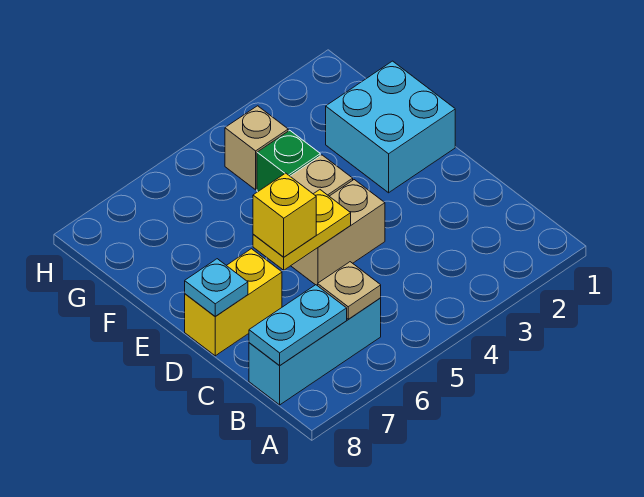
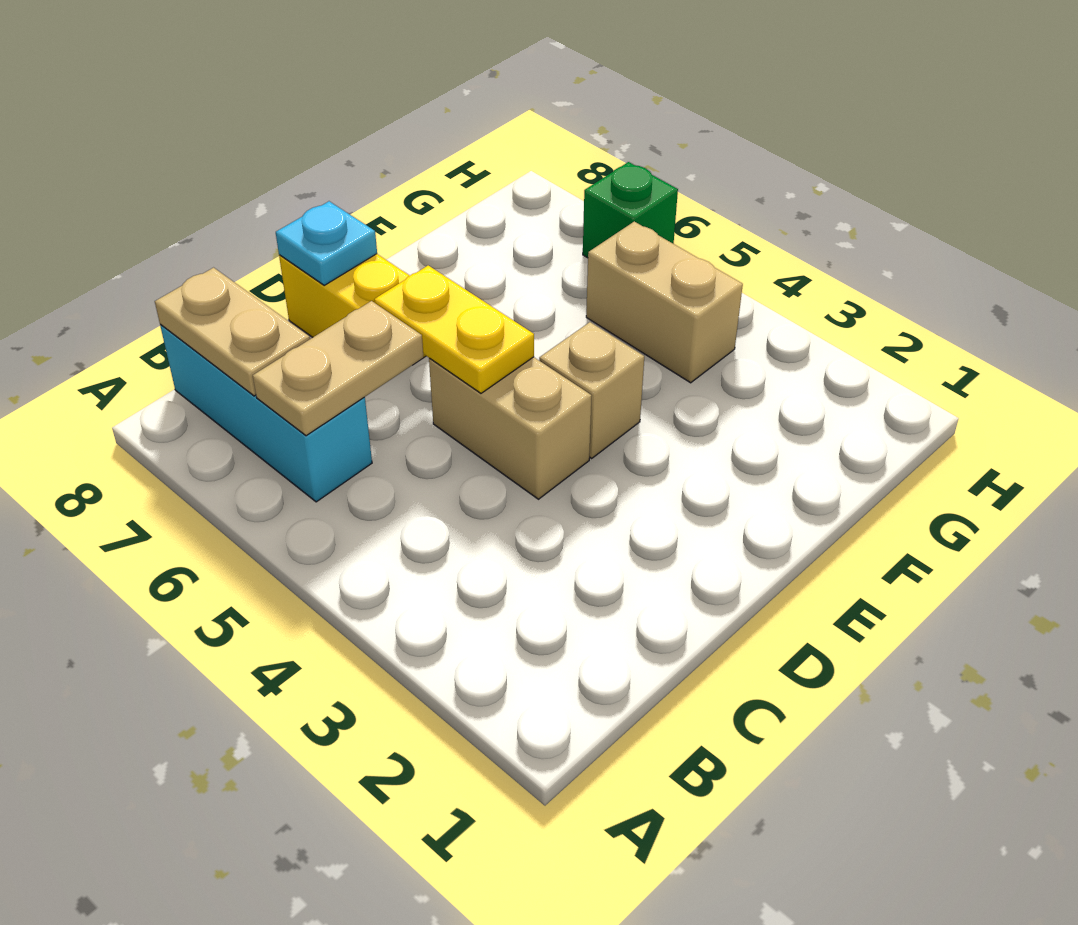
tan plate B6 level 2 -> tan plate B6:C6 level 2
cyan plate B7:B8 level 2 -> tan plate B7:B8 level 2
yellow brick D6 level 3 -> none
cyan brick E1:F2 level 1 -> none
green brick F4 level 1 -> green brick H6 level 1
tan brick G4 level 1 -> tan brick G4:G5 level 1

